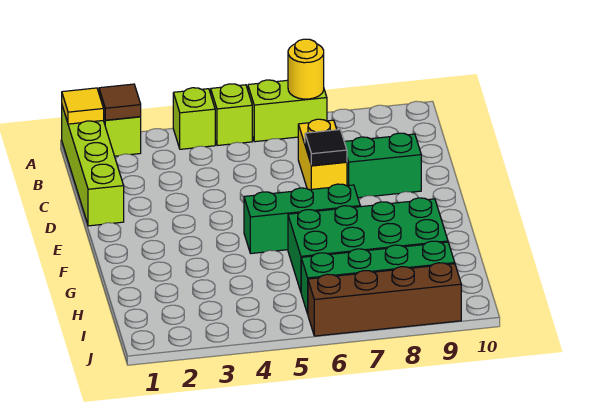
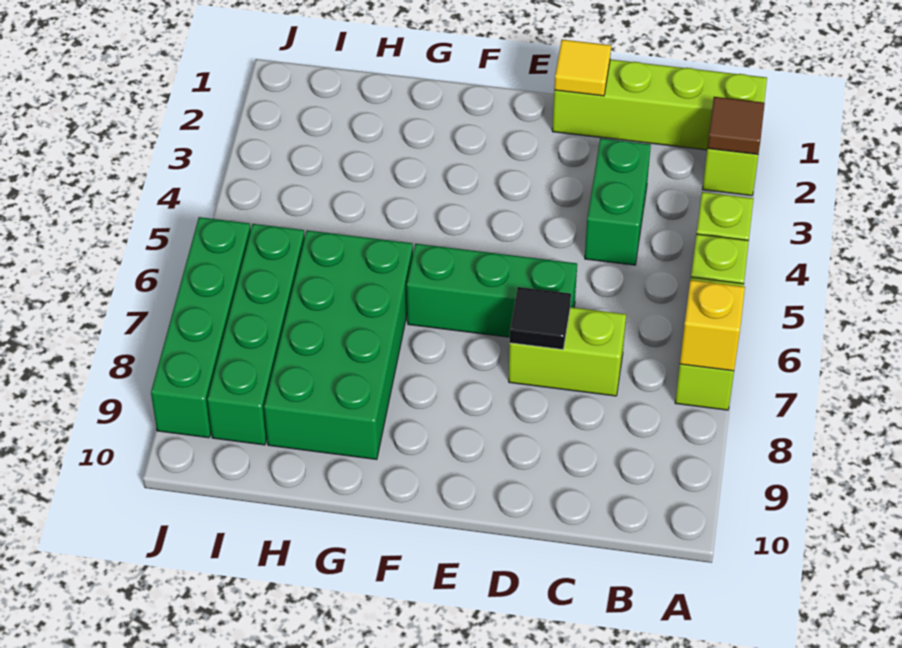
yellow tile A1 level 2 -> yellow tile D1 level 2
yellow round brick A7 level 2 -> yellow brick A7 level 2
yellow brick C7:D7 level 1 -> lime brick C7:D7 level 1
green brick D8:D9 level 1 -> green brick C3:C4 level 1
green brick F5:F7 level 1 -> green brick D6:F6 level 1
brown brick J6:J9 level 1 -> green brick J6:J9 level 1

